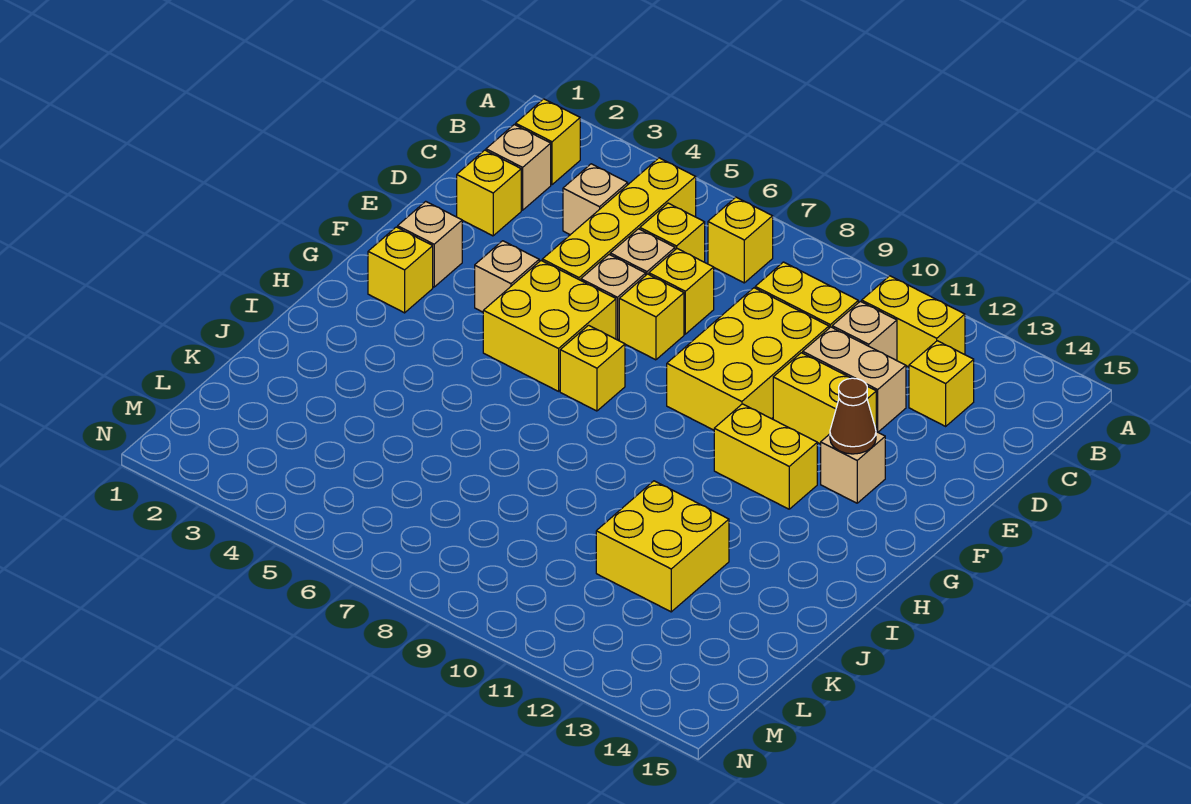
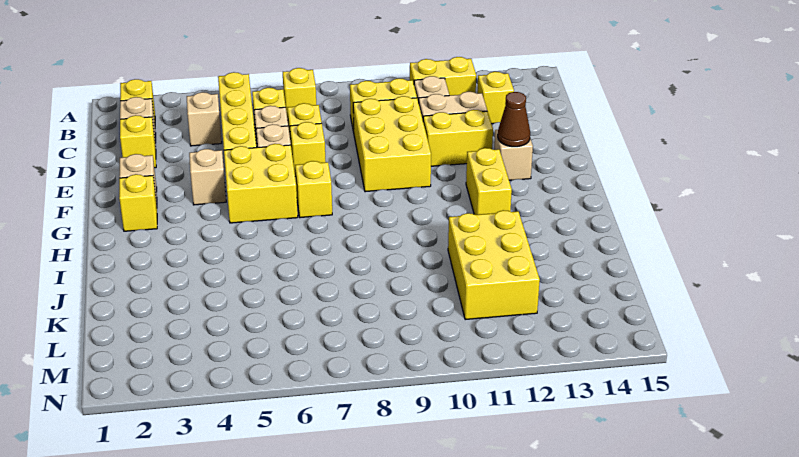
yellow brick G11:G12 level 1 -> yellow brick G12:H12 level 1
yellow brick J11:K12 level 1 -> yellow brick J11:L12 level 1

